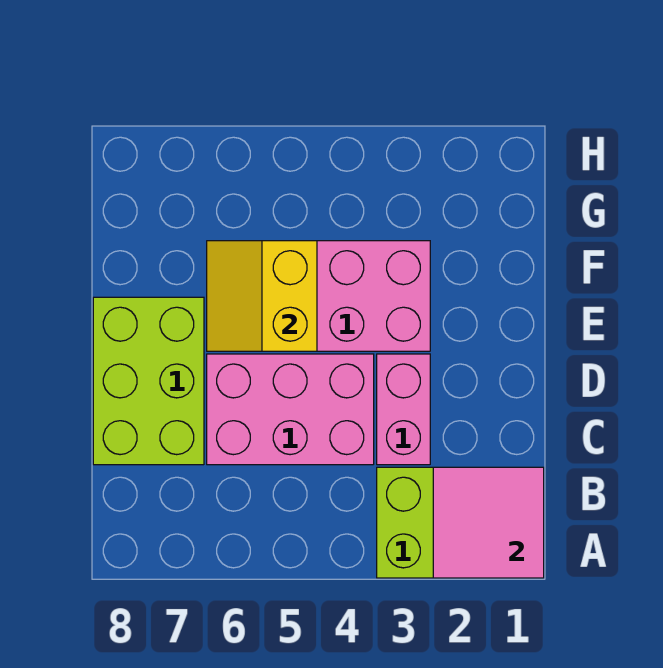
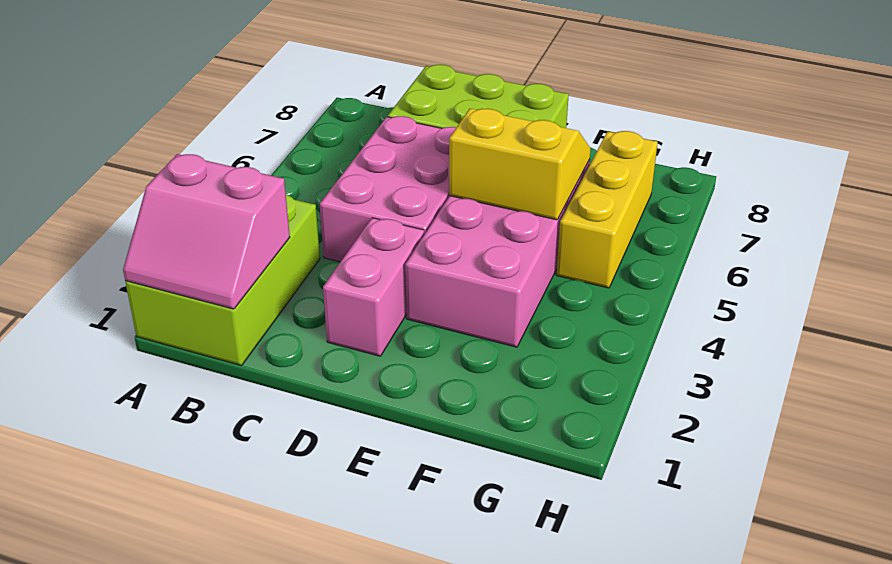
pink tile A1:B2 level 2 -> pink slope A1:B2 level 2 top 2
pink brick C3:D3 level 1 -> pink brick D2:D3 level 1
none -> yellow brick G5:G7 level 1

